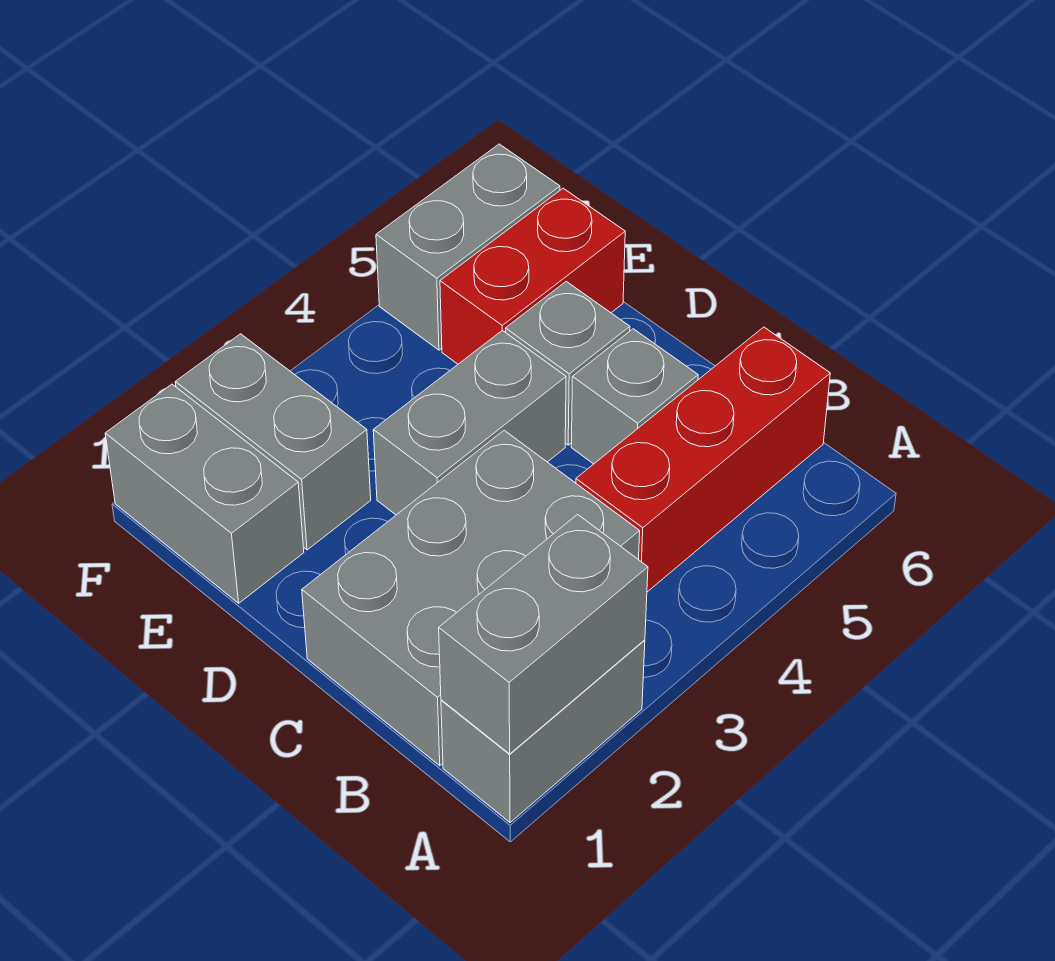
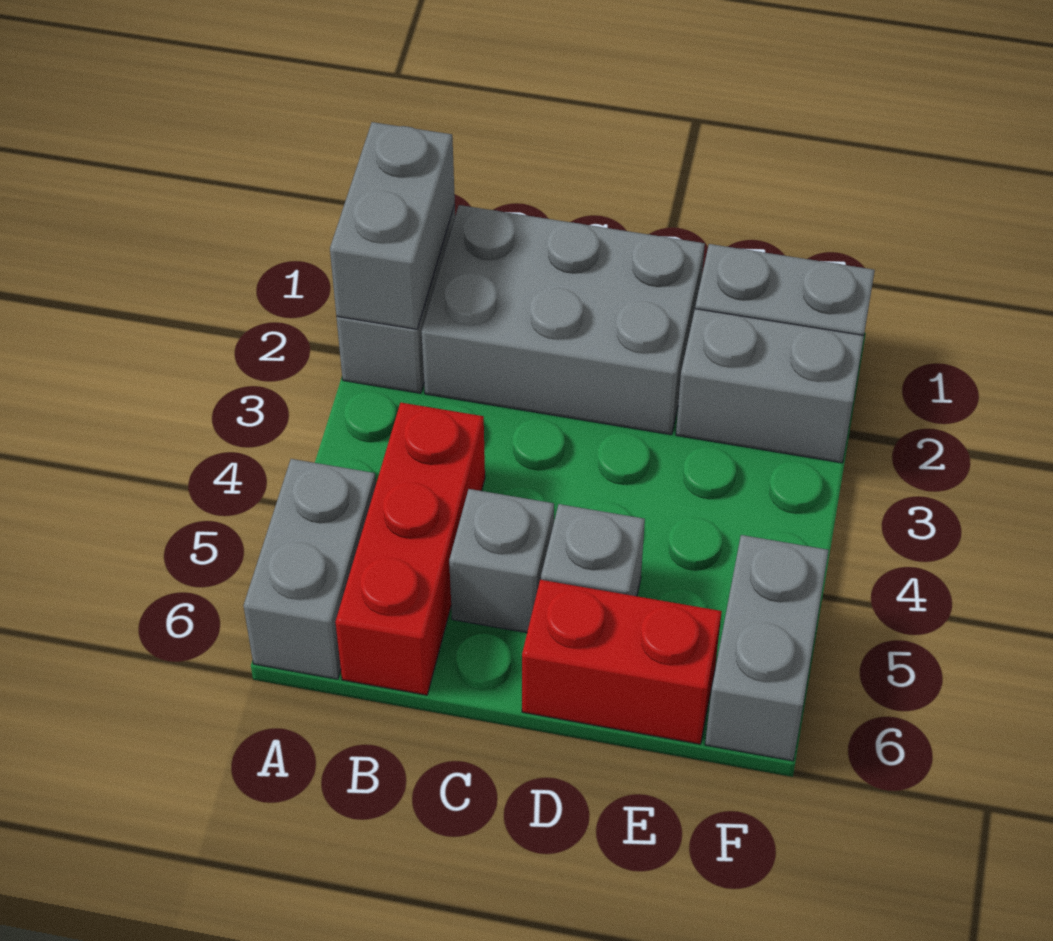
grey brick B1:C3 level 1 -> grey brick B1:D2 level 1
grey brick D3:D4 level 1 -> grey brick A5:A6 level 1
red brick E5:E6 level 1 -> red brick D6:E6 level 1

